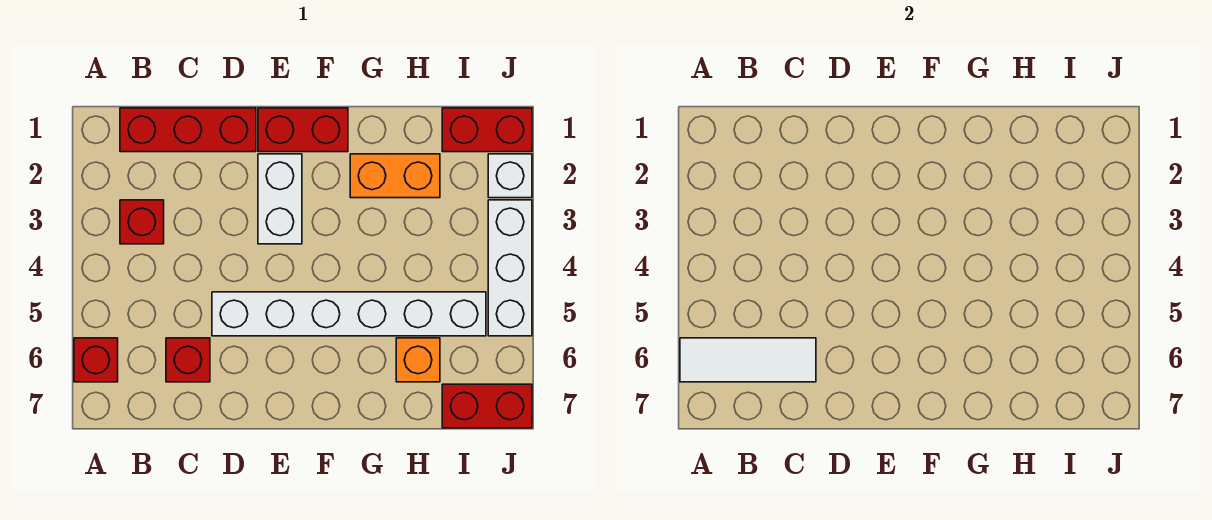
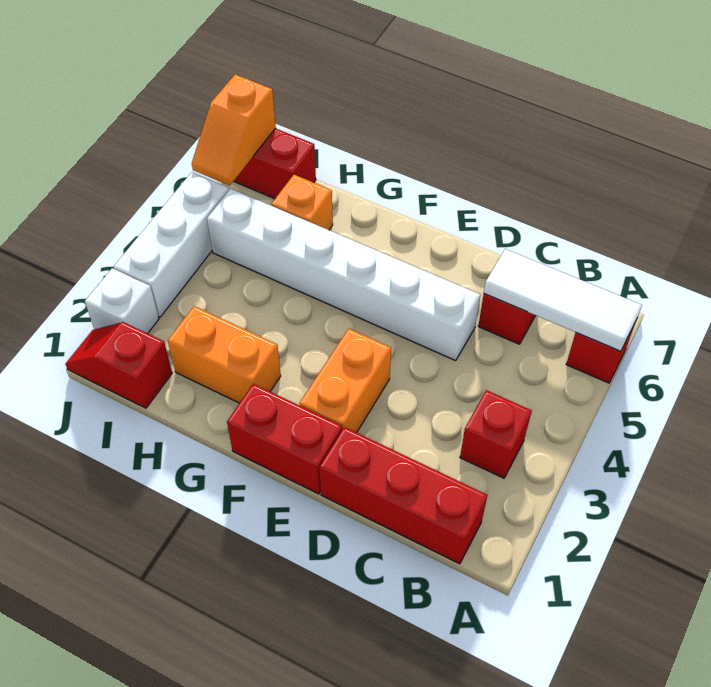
white brick E2:E3 level 1 -> orange brick E2:E3 level 1
red brick I1:J1 level 1 -> red slope I1:J1 level 1 top I
none -> orange slope J6:J7 level 2 top 7

